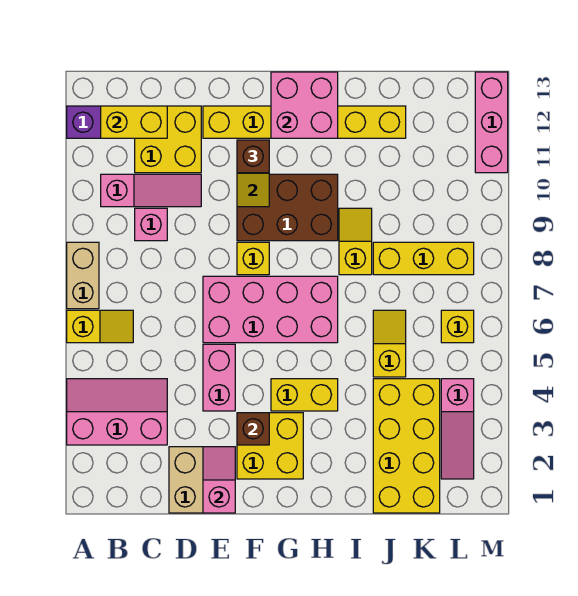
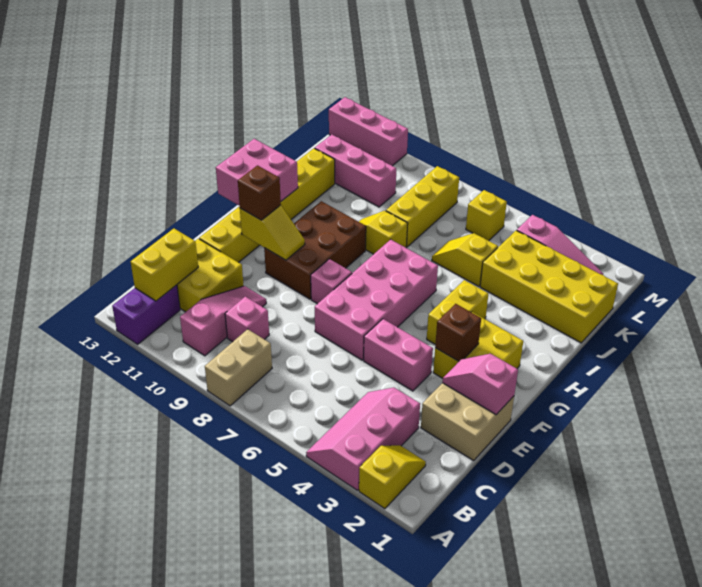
yellow slope A6:B6 level 1 top A -> yellow slope A2:B2 level 1 top A
tan brick A7:A8 level 1 -> tan brick A8:B8 level 1
yellow brick F8 level 1 -> pink brick F8 level 1
none -> pink brick K10:K12 level 1

